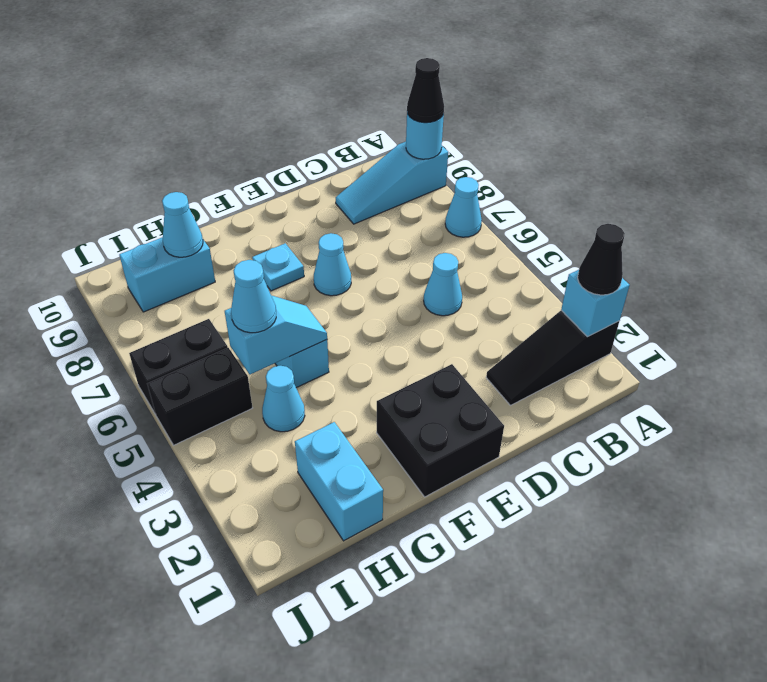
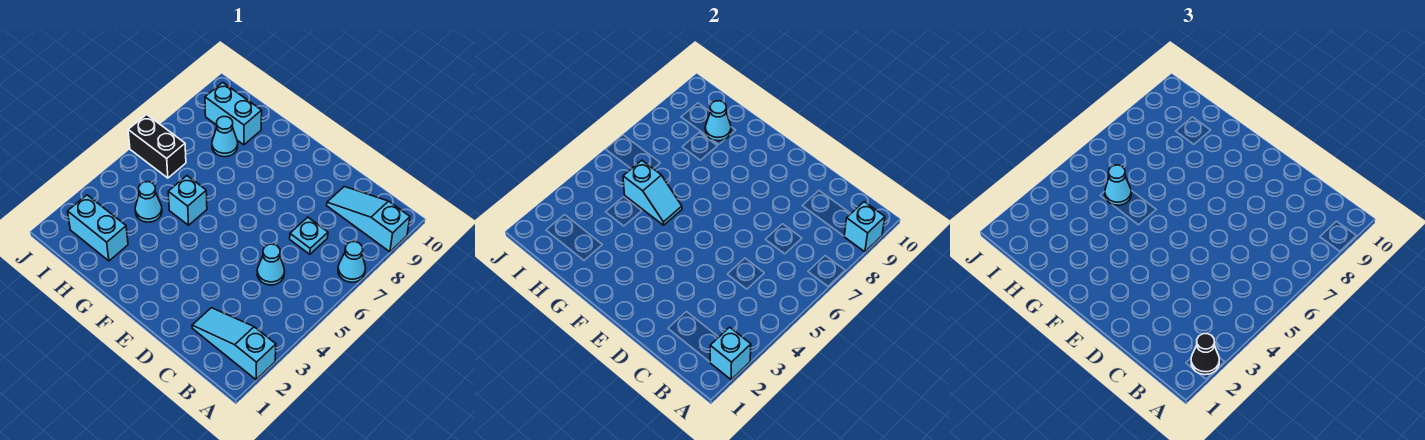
black slope A2:C2 level 1 top A -> cyan slope A2:C2 level 1 top A
cyan round brick A9 level 2 -> cyan brick A9 level 2
black cone A9 level 3 -> none
black brick E1:F2 level 1 -> none
cyan cone E7 level 1 -> cyan cone H8 level 1
cyan plate F8 level 1 -> cyan plate C7 level 1
cyan brick H1:H2 level 1 -> cyan brick H2:I2 level 1
black brick I5:J5 level 1 -> none

